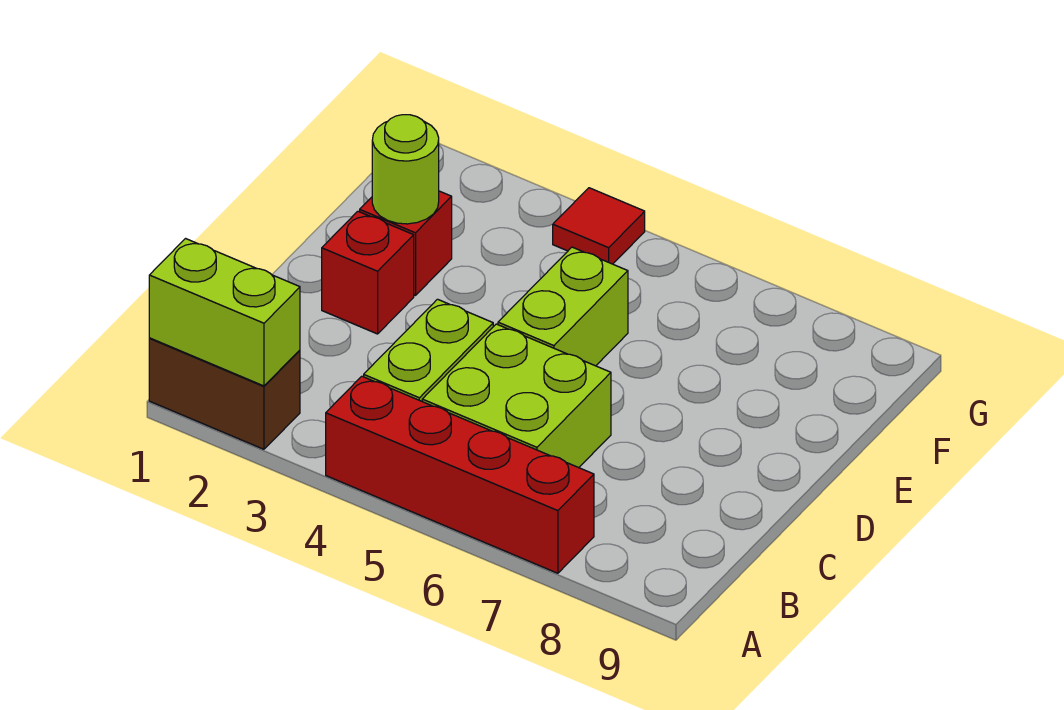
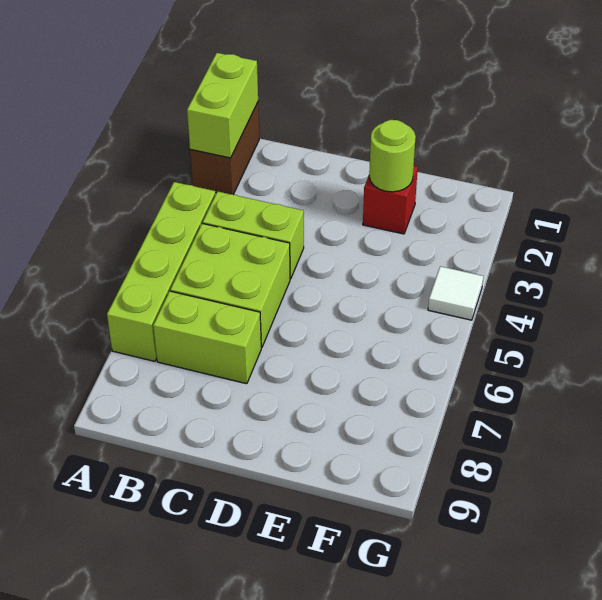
red brick A4:A7 level 1 -> lime brick A4:A7 level 1
red brick D2 level 1 -> none
lime brick D5:E5 level 1 -> lime brick B7:C7 level 1
red tile G4 level 1 -> white tile G4 level 1

